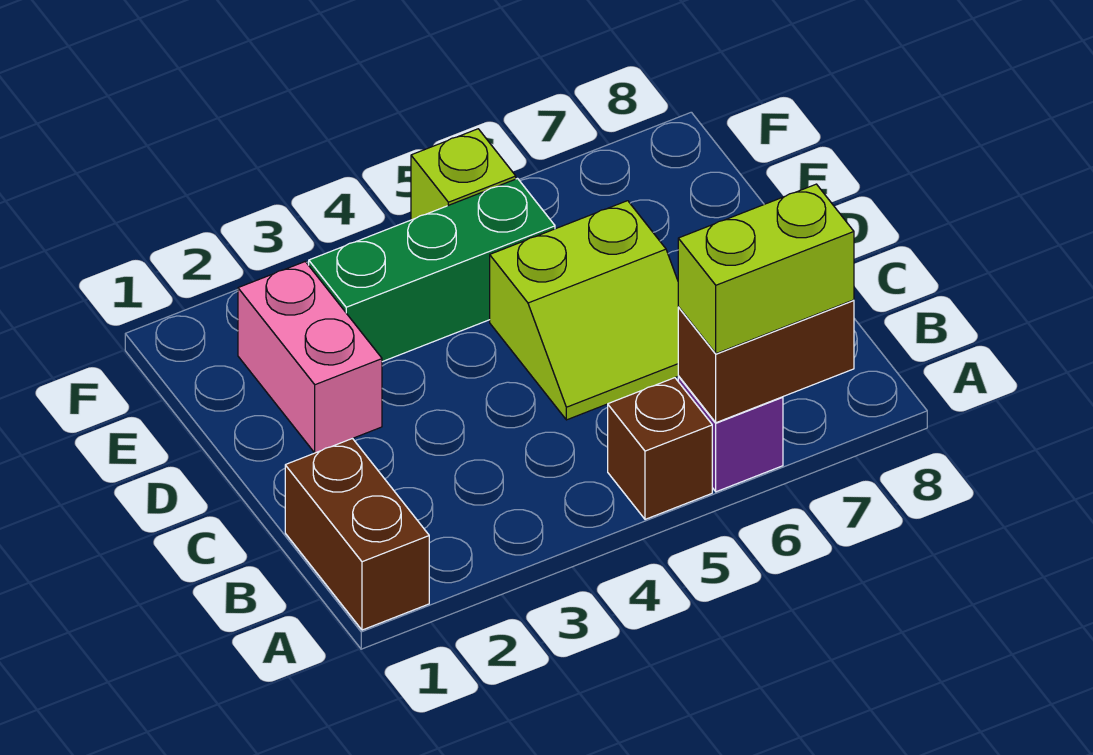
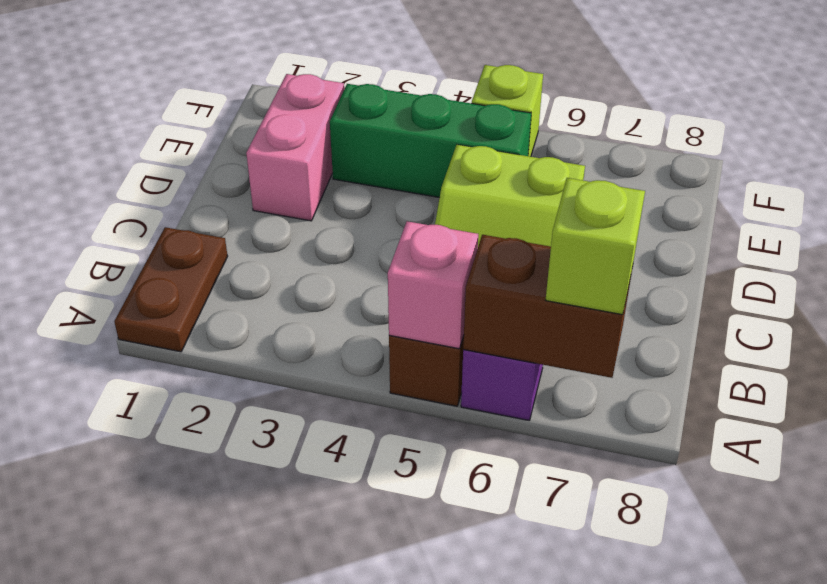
brown brick A1:B1 level 1 -> brown plate A1:B1 level 1
none -> pink brick A5 level 2
lime brick A6:A7 level 3 -> lime brick A7 level 3

